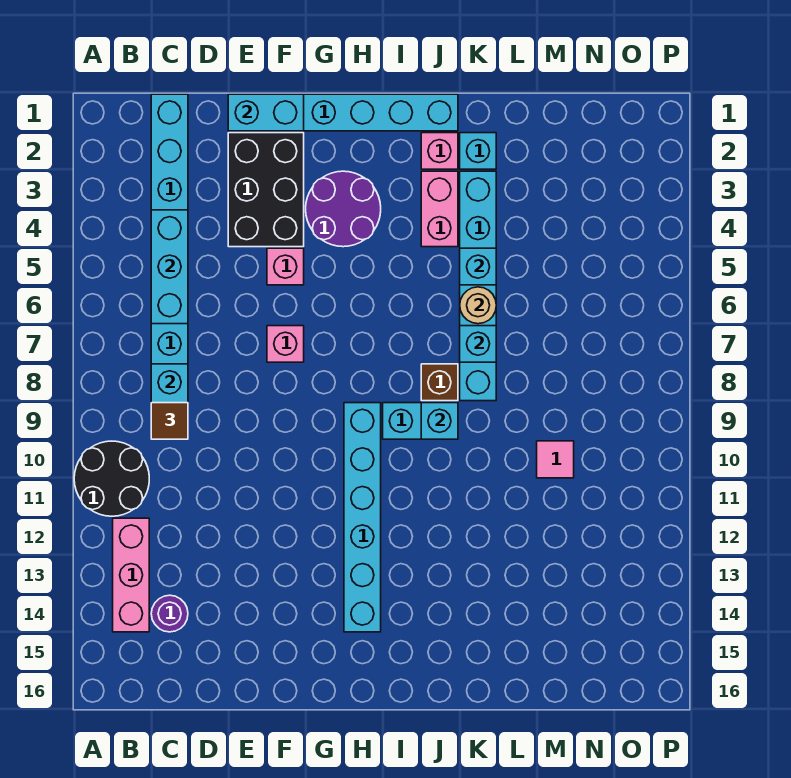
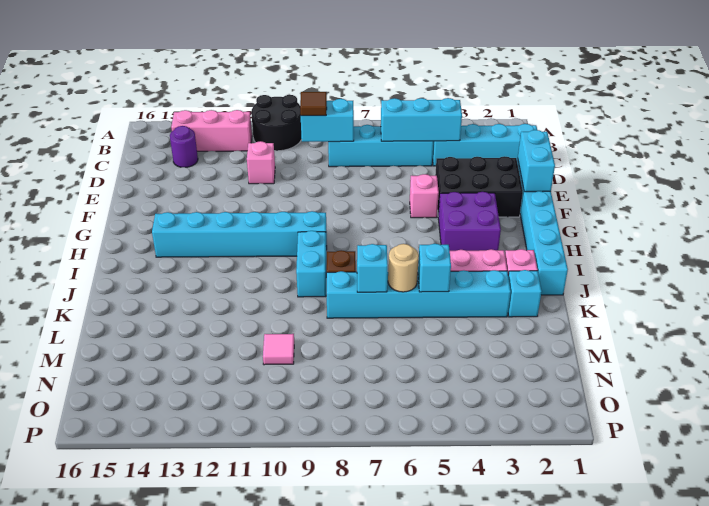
pink brick F7 level 1 -> pink brick D11 level 1
purple round brick G3:H4 level 1 -> purple brick G3:H4 level 1
cyan brick J9 level 2 -> none

